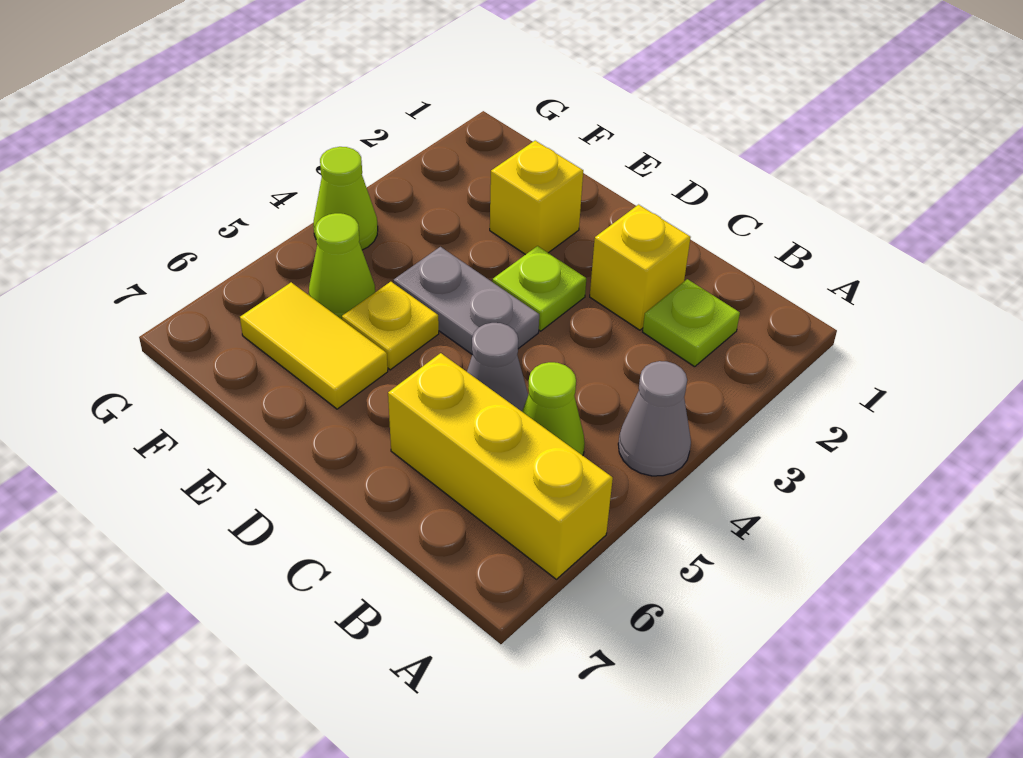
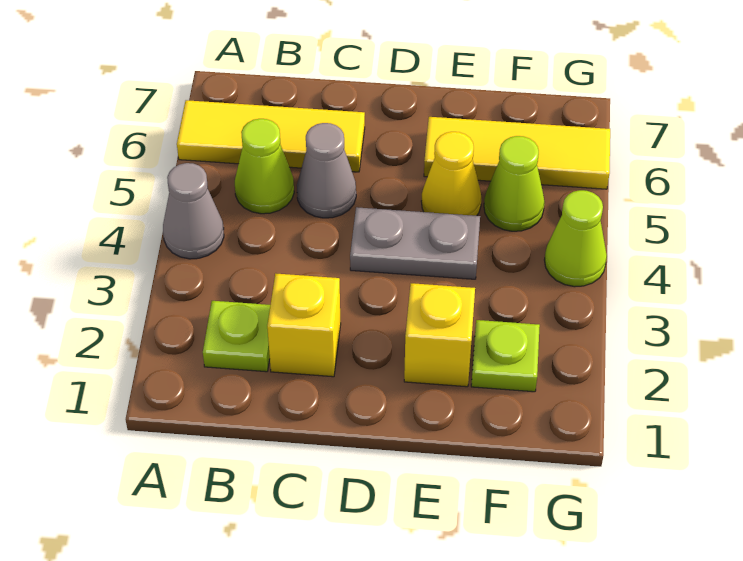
yellow brick A6:C6 level 1 -> yellow tile A6:C6 level 1
lime plate D3 level 1 -> lime plate F2 level 1
yellow plate E5 level 1 -> yellow cone E5 level 1
yellow tile E6:F6 level 1 -> yellow tile E6:G6 level 1

